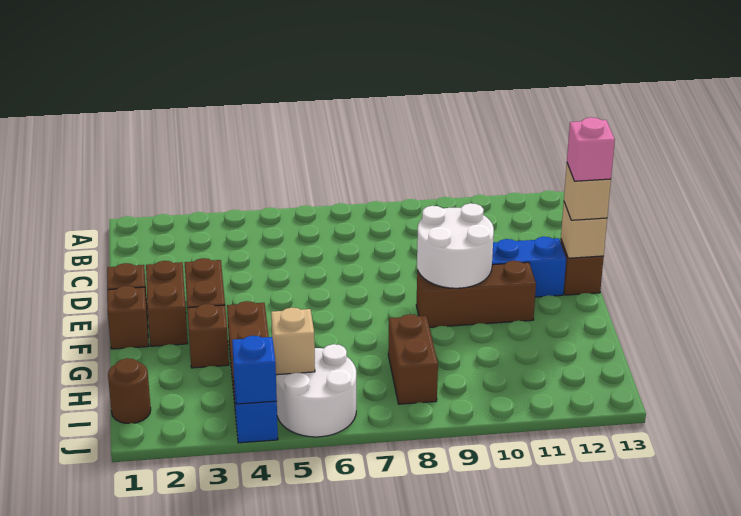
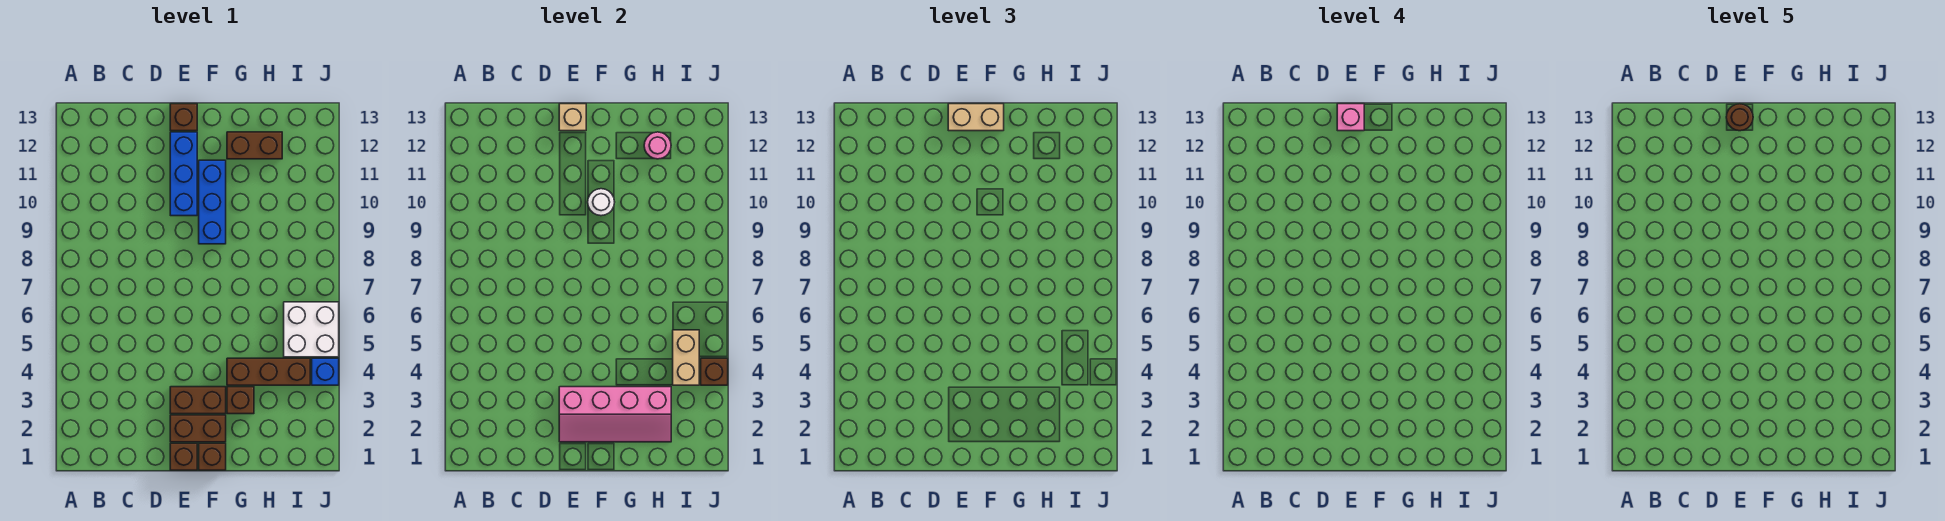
none -> pink slope E2:H3 level 2 top 3
white round brick E9:F10 level 2 -> white round brick F10 level 2
tan brick E13 level 3 -> tan brick E13:F13 level 3
brown brick F9:F11 level 1 -> blue brick F9:F11 level 1
brown brick H8:I8 level 1 -> brown brick G12:H12 level 1
none -> pink round brick H12 level 2
brown round brick I1 level 1 -> brown round brick E13 level 5
white round brick I5:J6 level 1 -> white brick I5:J6 level 1
tan brick I5 level 2 -> tan brick I4:I5 level 2
blue brick J4 level 2 -> brown brick J4 level 2

